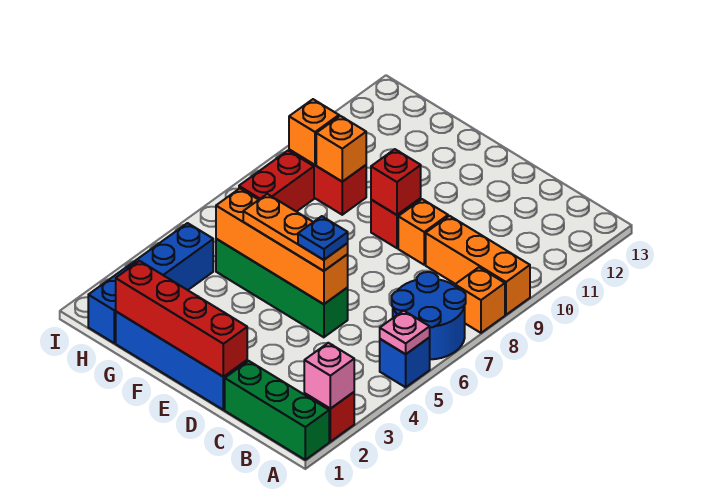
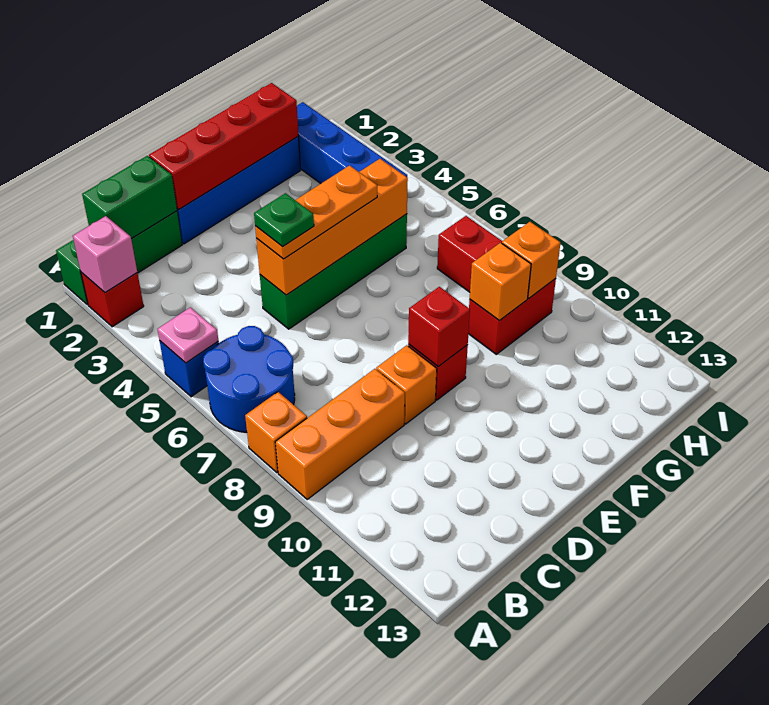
none -> green brick B1:C1 level 2
blue plate D5 level 4 -> green plate D5 level 4

